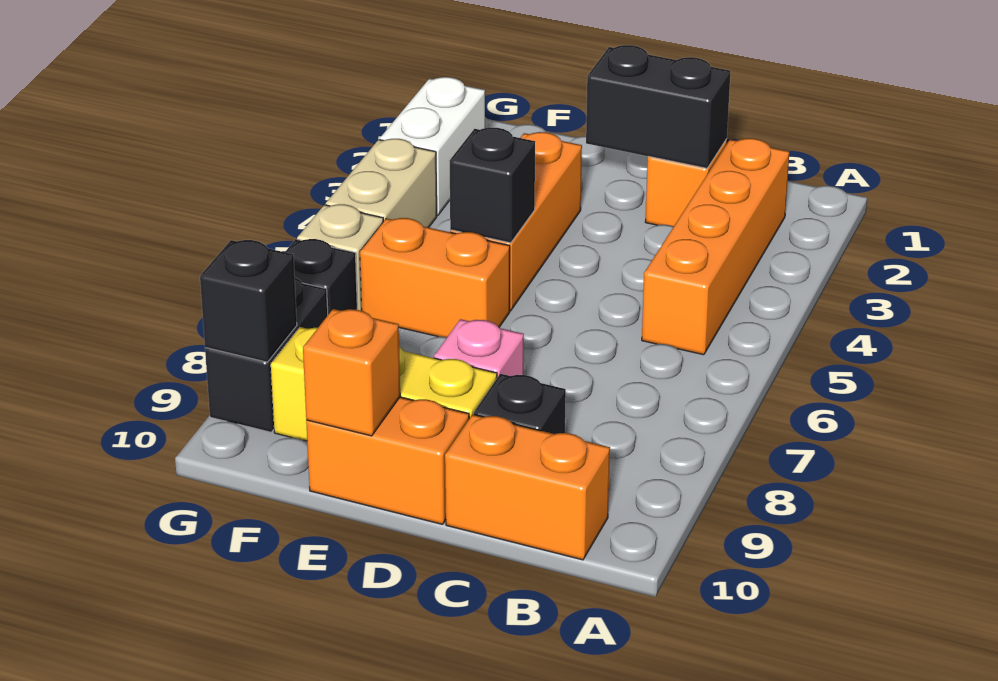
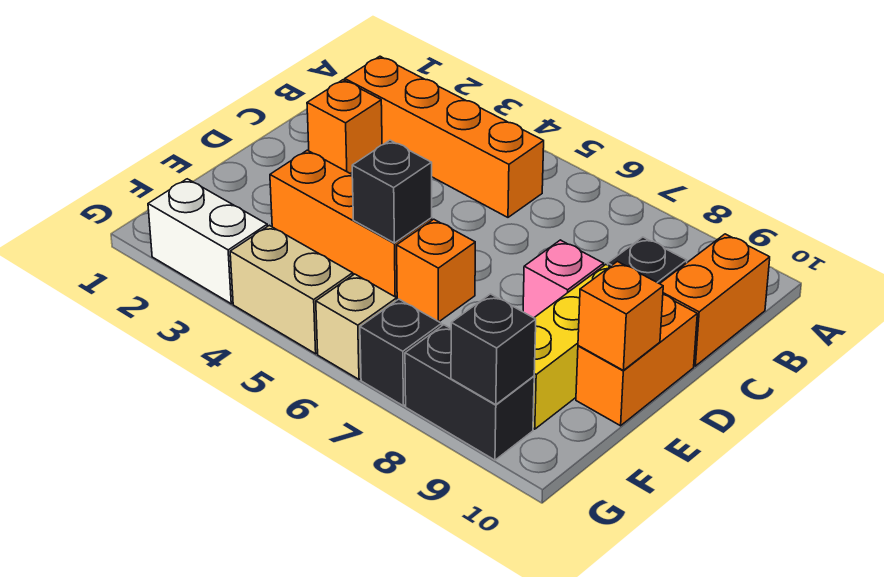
black brick C2:D2 level 2 -> none
orange brick E6:F6 level 1 -> orange brick E6 level 1

